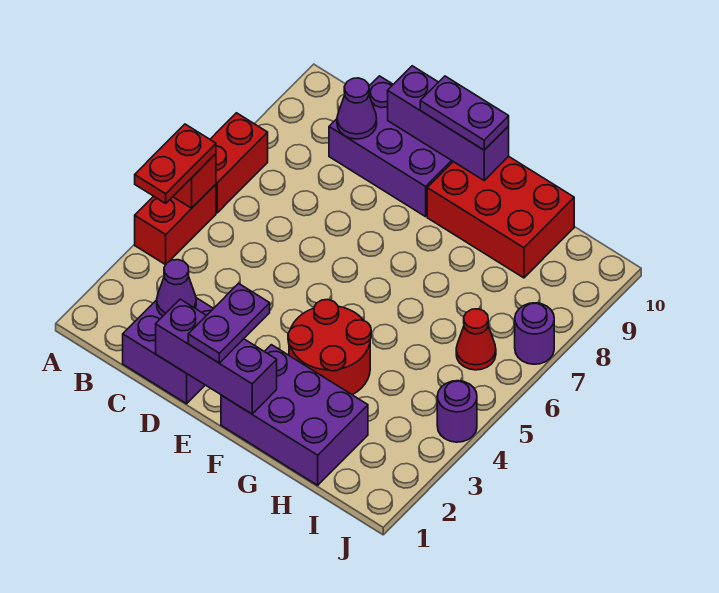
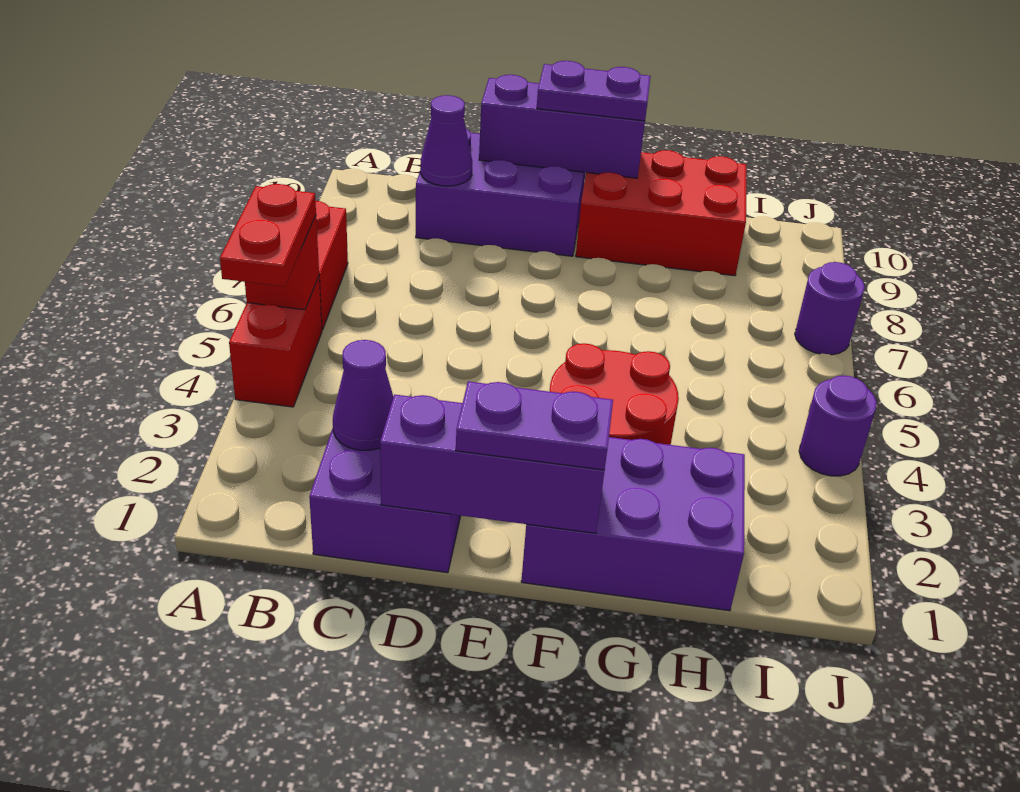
purple plate E1:E2 level 3 -> purple plate E1:F1 level 3
red cone I6 level 1 -> none

